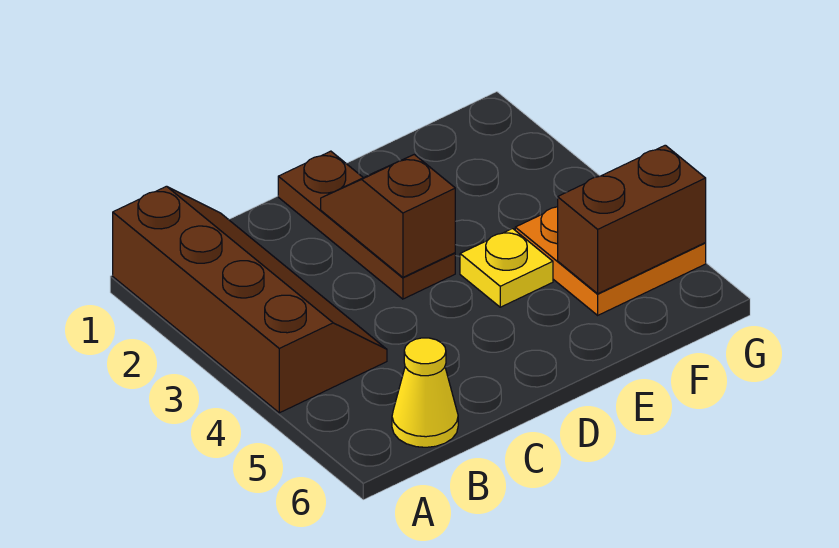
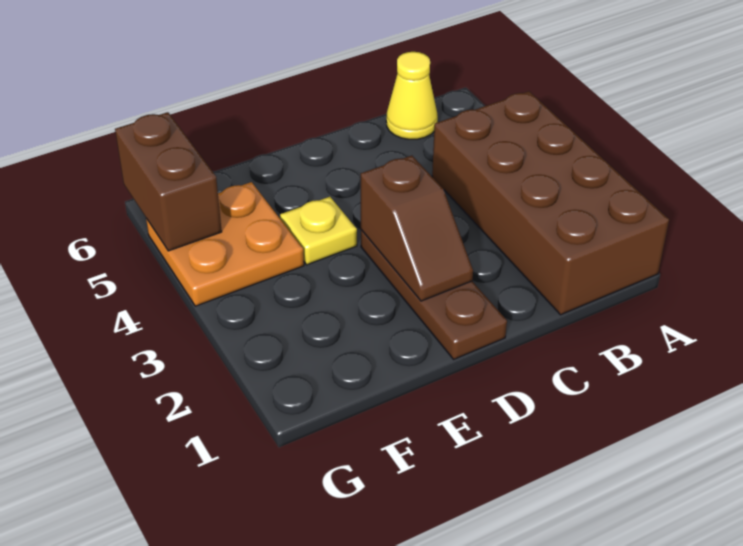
brown slope A1:B4 level 1 top A -> brown brick A1:B4 level 1
brown brick F5:G5 level 2 -> brown brick G5:G6 level 2

